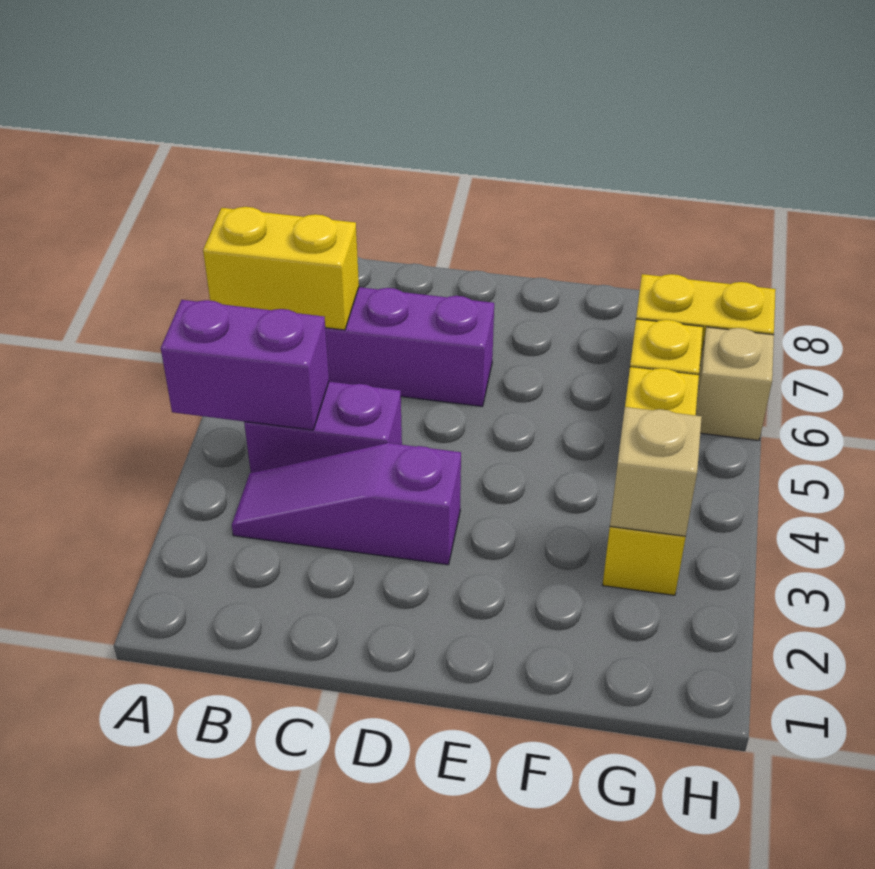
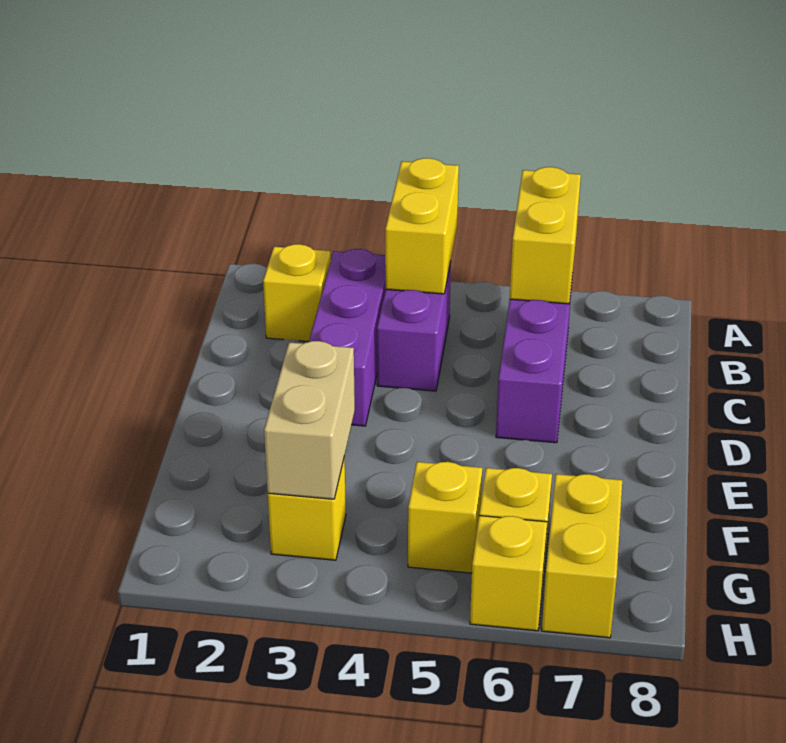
purple brick A4:B4 level 2 -> yellow brick A4:B4 level 2
none -> yellow brick B2 level 1
purple slope B3:D3 level 1 top D -> purple brick B3:D3 level 1
tan brick G3 level 2 -> tan brick F3:G3 level 2
tan brick H6 level 1 -> yellow brick H6 level 1

